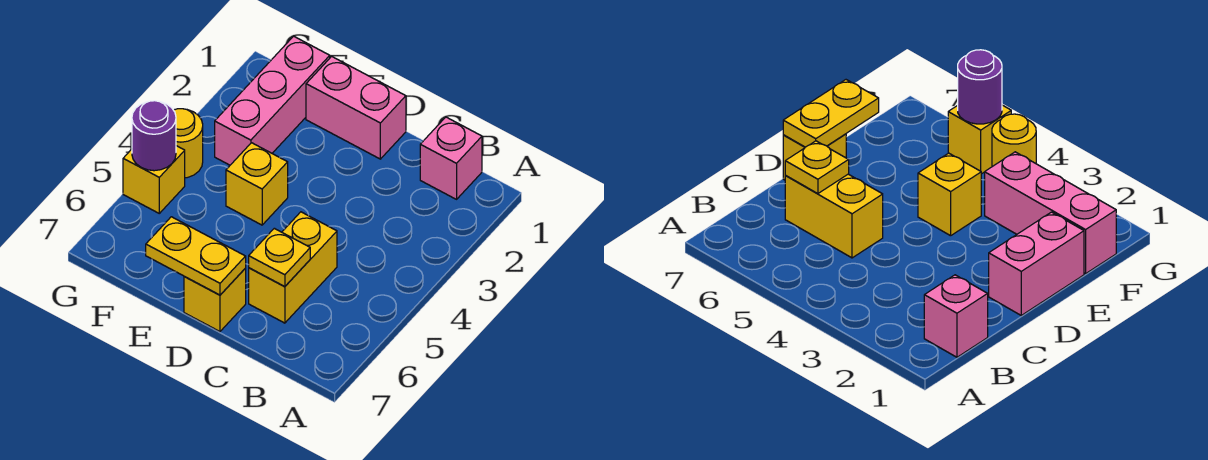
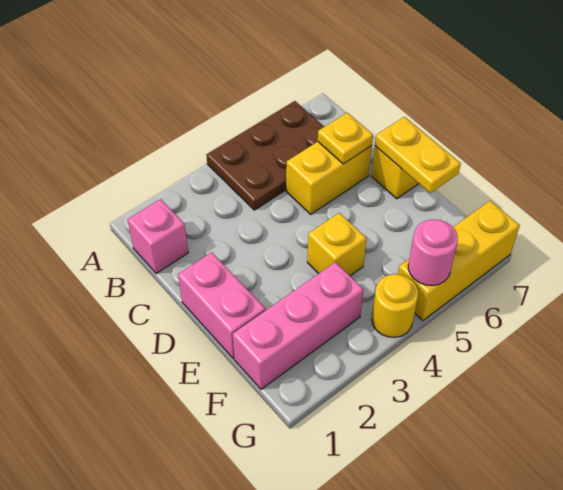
none -> brown plate A4:B6 level 1
yellow brick G5 level 1 -> yellow brick G5:G7 level 1
purple round brick G5 level 2 -> pink round brick G5 level 2

